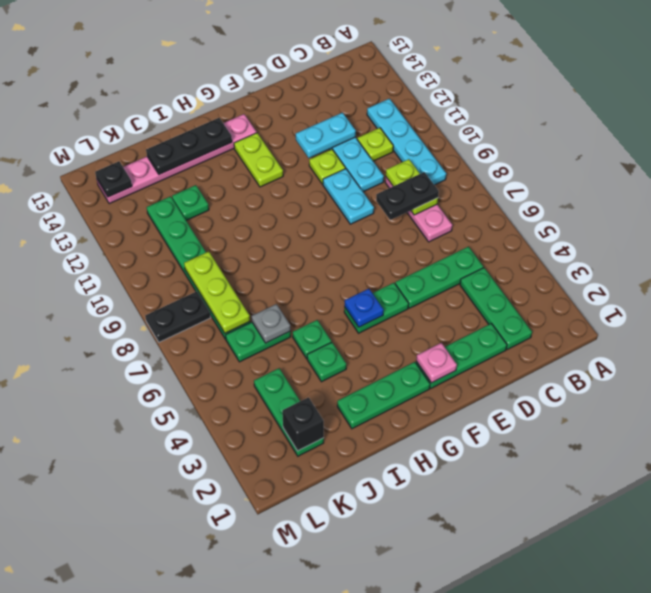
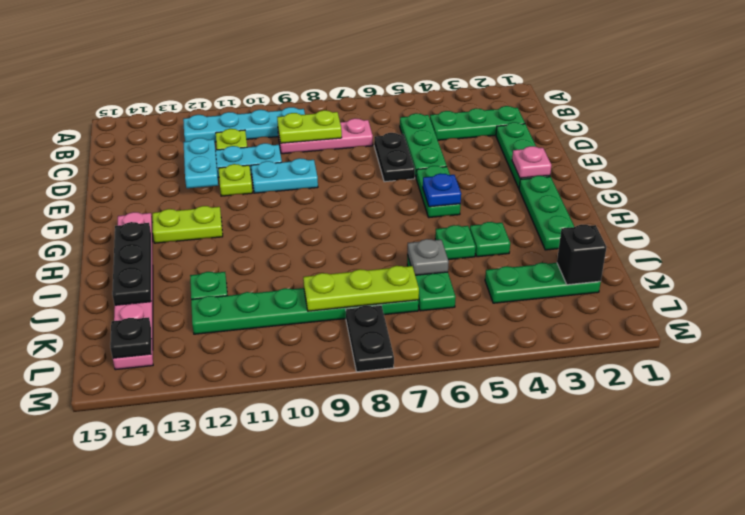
black plate C8:D8 level 3 -> black plate D6:E6 level 1

